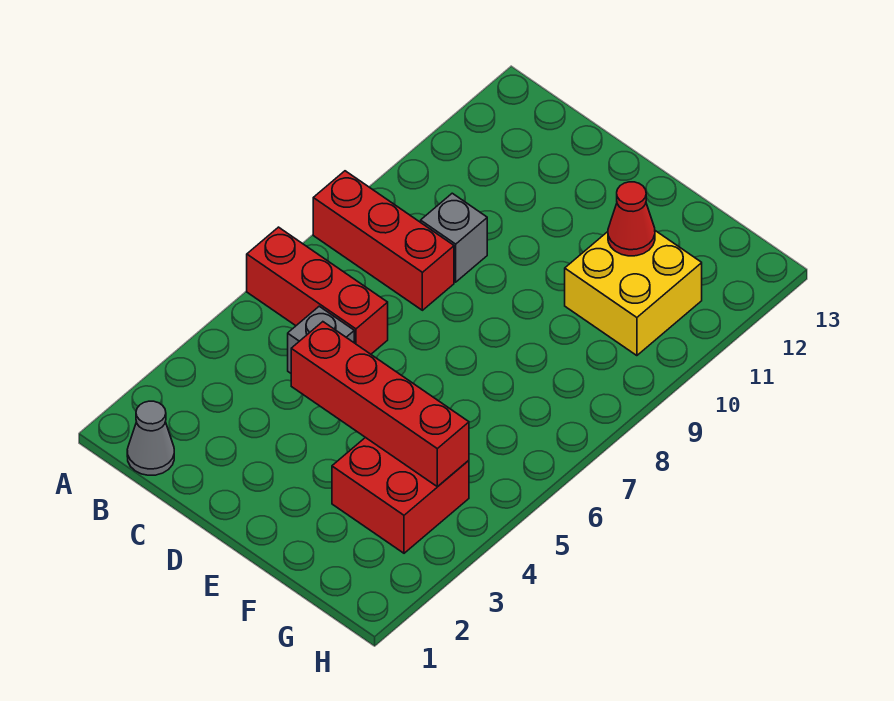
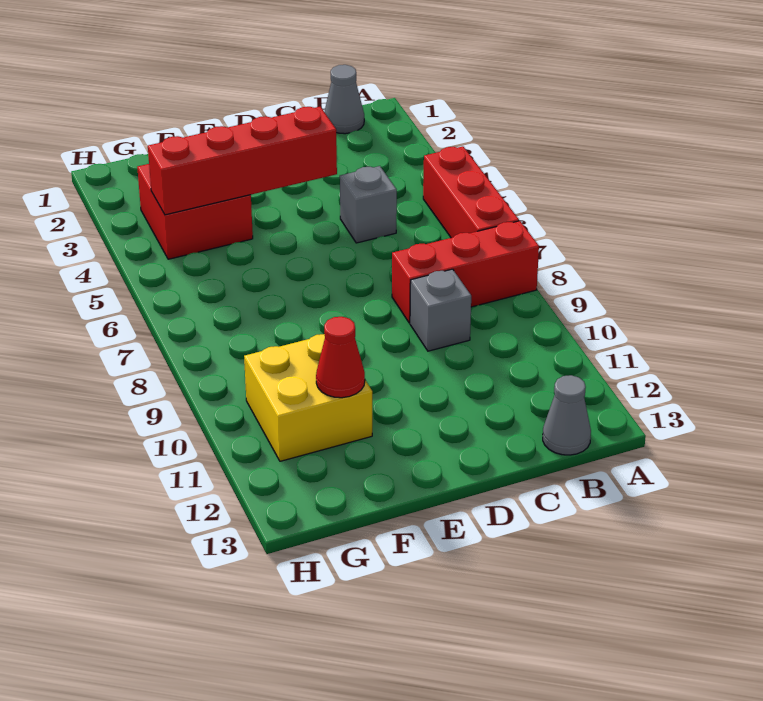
red brick A6:C6 level 1 -> red brick A5:A7 level 1
none -> grey cone B13 level 1

